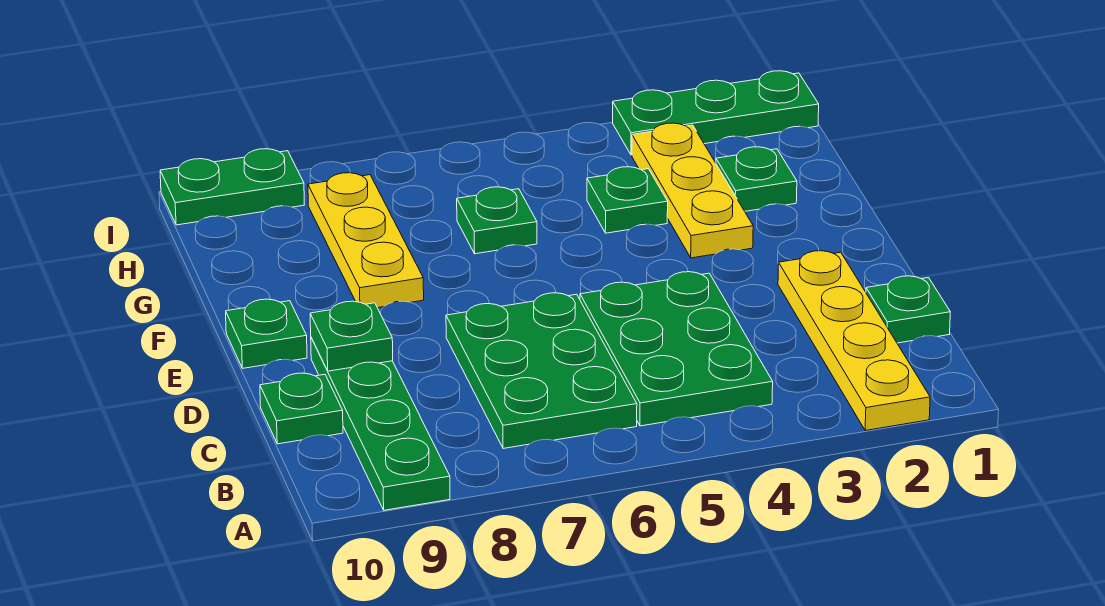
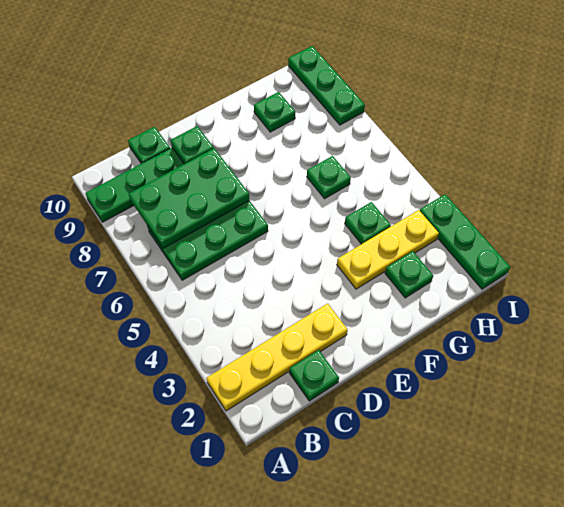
green plate B4:D5 level 1 -> green plate B7:D8 level 2
green plate E10 level 1 -> green plate G9 level 1
yellow plate F8:H8 level 1 -> none
green plate I9:I10 level 1 -> green plate I8:I10 level 1

